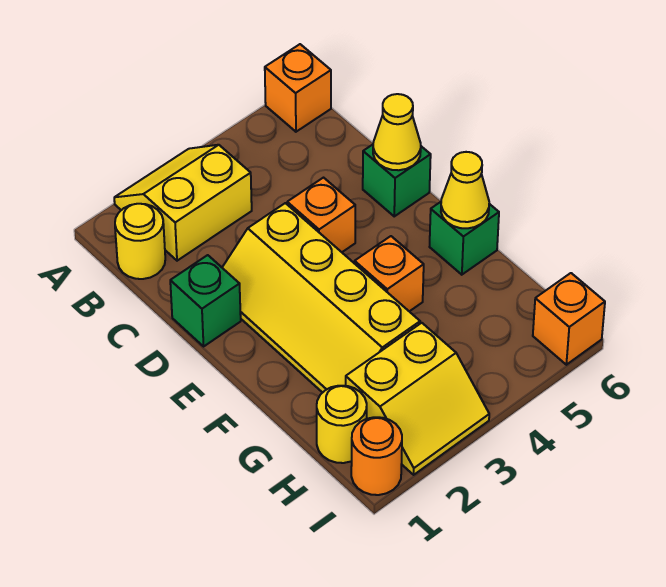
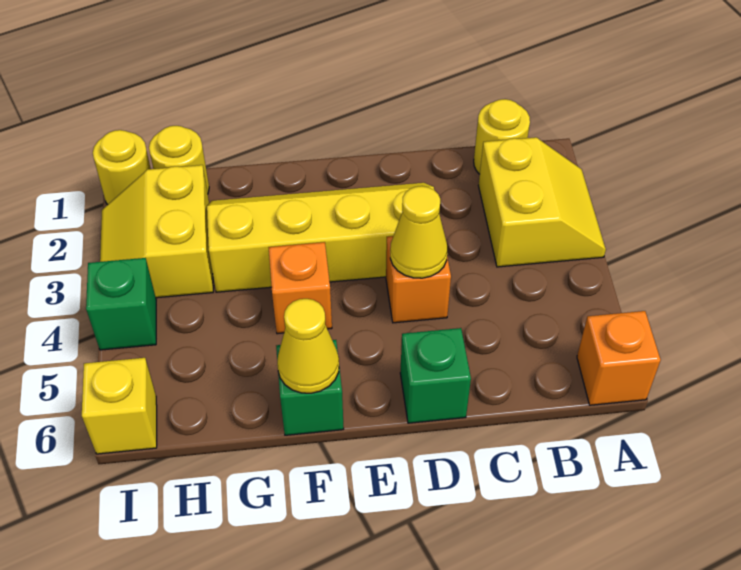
green brick D1 level 1 -> green brick I4 level 1
yellow cone D6 level 2 -> yellow cone D4 level 2
orange round brick I1 level 1 -> yellow round brick I1 level 1
orange brick I6 level 1 -> yellow brick I6 level 1

